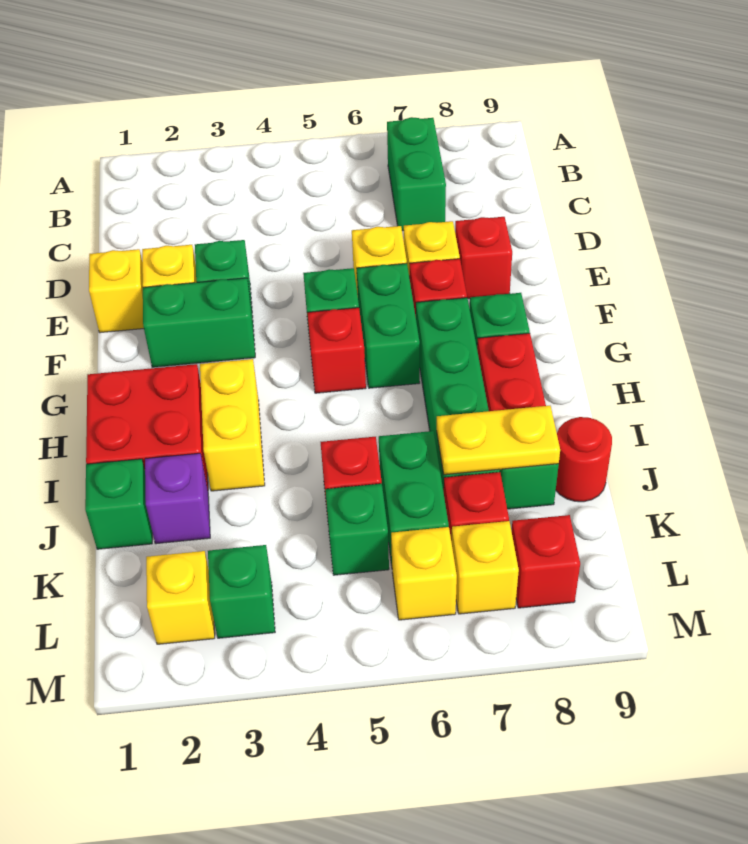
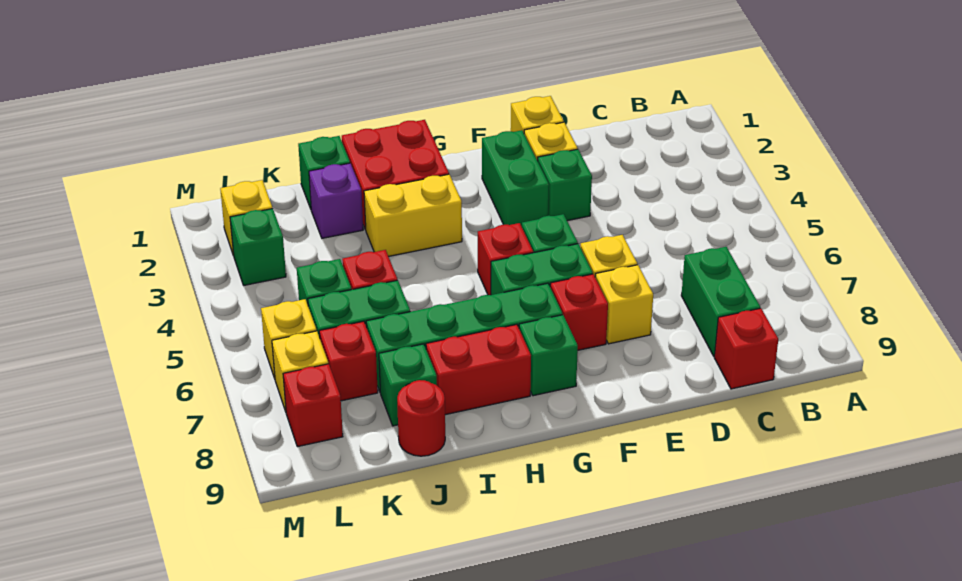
green brick B7:C7 level 1 -> green brick C7:C8 level 1
red brick E8 level 1 -> red brick C9 level 1
yellow plate J7:J8 level 2 -> none

